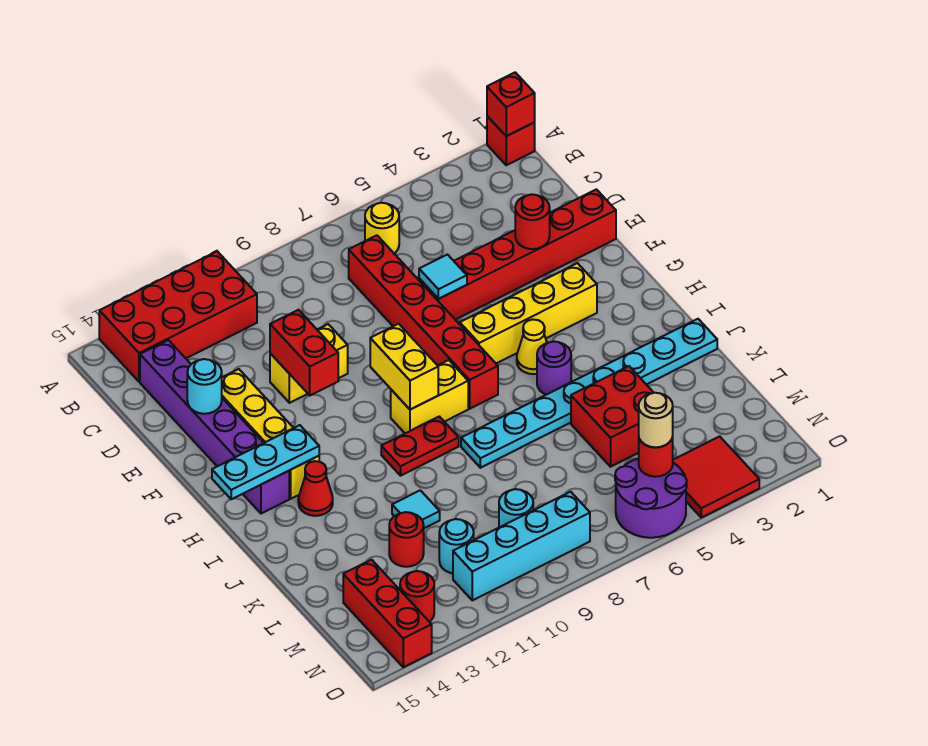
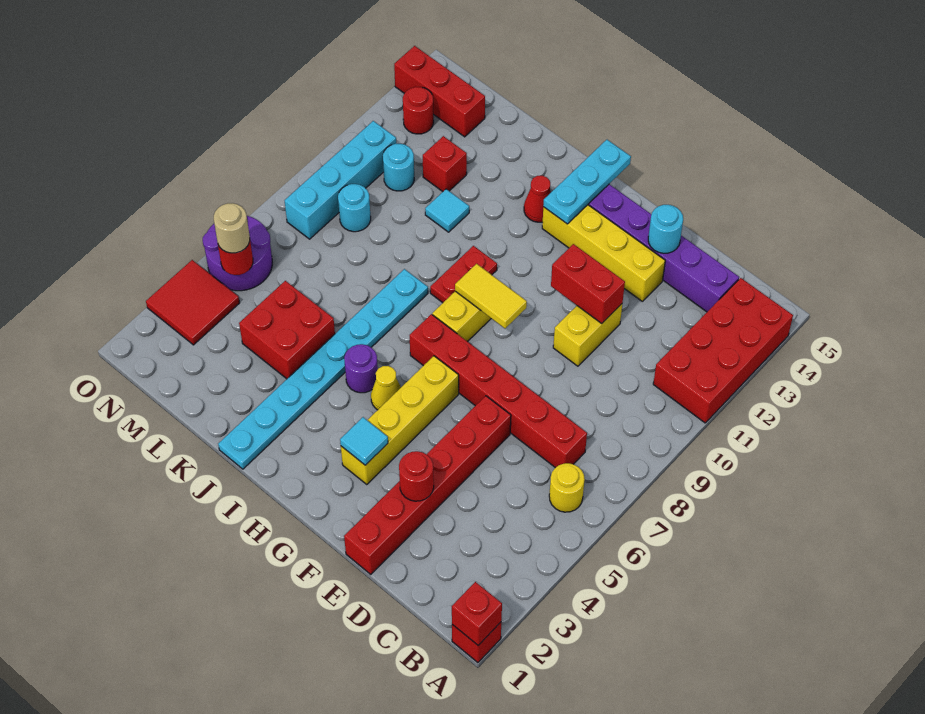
cyan tile E6 level 2 -> cyan tile G3 level 2
yellow brick G9:H9 level 2 -> yellow tile G9:H9 level 2
red round brick L12 level 1 -> red brick L12 level 1

